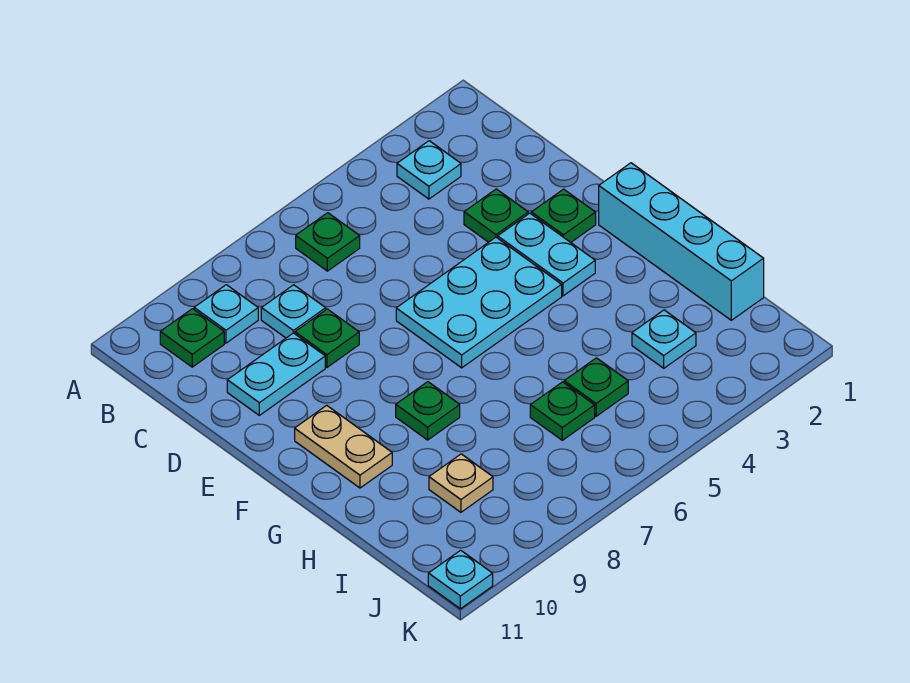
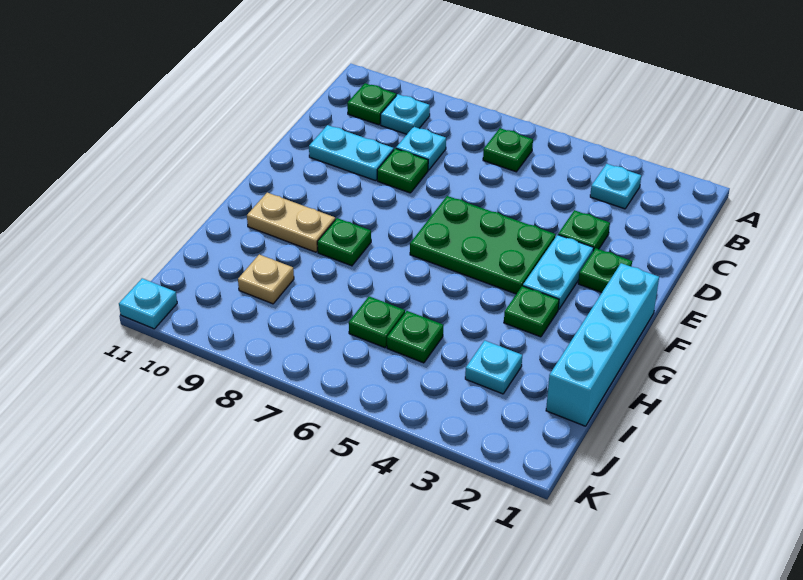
cyan plate E4:F6 level 1 -> green plate E4:F6 level 1
tan plate F10:G10 level 1 -> tan plate G9:G10 level 1
none -> green plate G3 level 1

